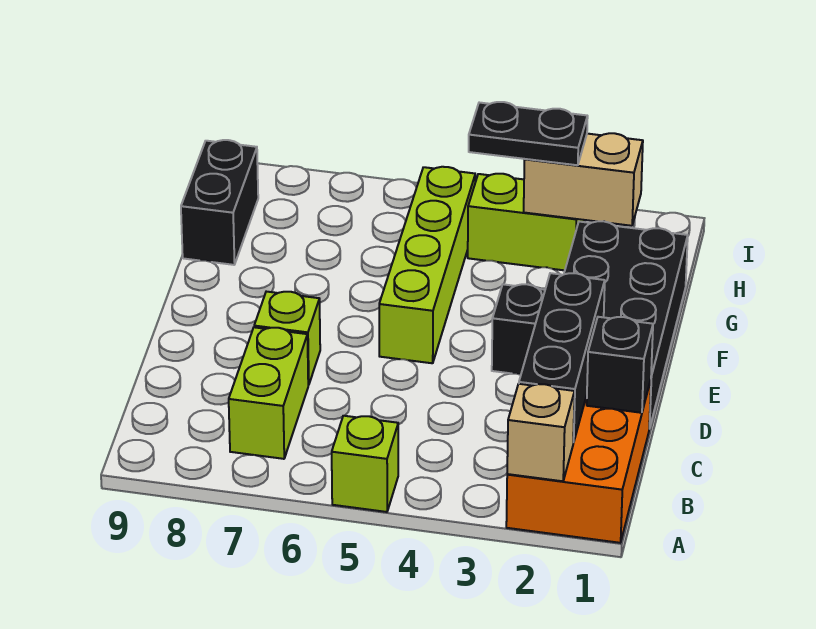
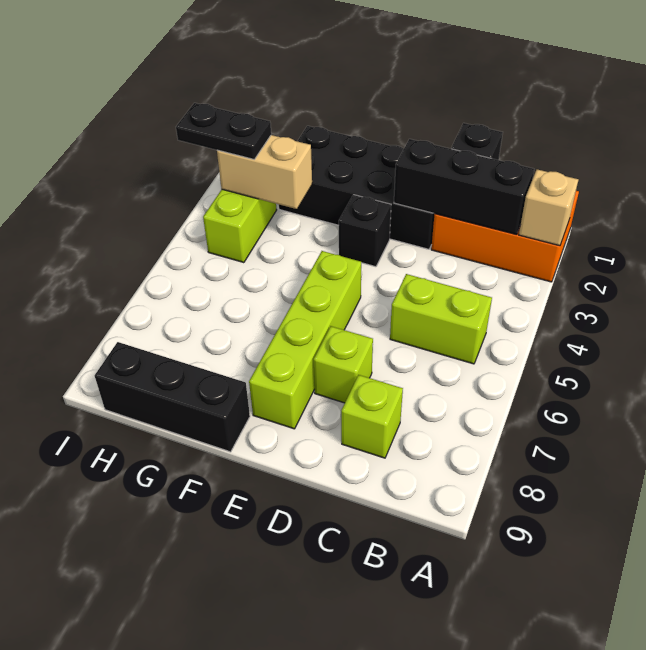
lime brick A5 level 1 -> lime brick C8 level 1
lime brick B7:C7 level 1 -> lime brick B5:C5 level 1
lime brick E5:H5 level 1 -> lime brick E5:E8 level 1
black brick G9:H9 level 1 -> black brick F9:H9 level 1
tan brick H2:H3 level 2 -> tan brick G3:H3 level 2
black plate H3:H4 level 3 -> black plate H3:I3 level 3

